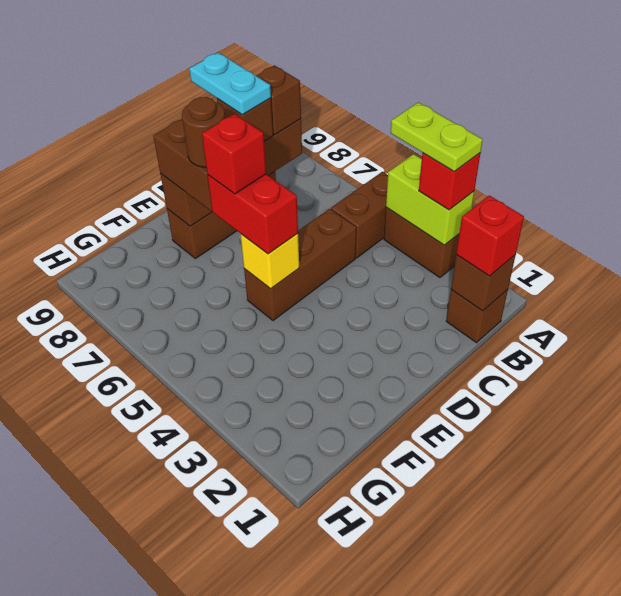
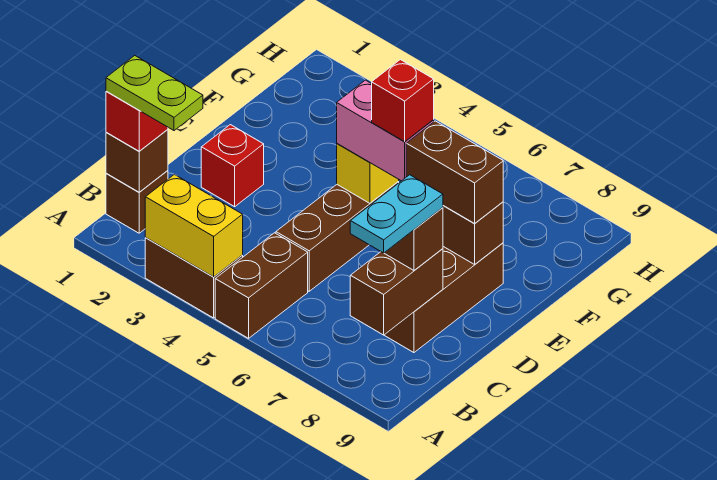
lime brick A3:A4 level 2 -> yellow brick A3:A4 level 2
red brick A3 level 3 -> red brick D2 level 1
lime plate A3:A4 level 4 -> lime plate B1:B2 level 4
brown brick B8 level 3 -> none
cyan plate C8:C9 level 4 -> cyan plate B8:C8 level 4
red brick E5:E6 level 3 -> pink brick E5:E6 level 3
brown round brick E7 level 4 -> none

